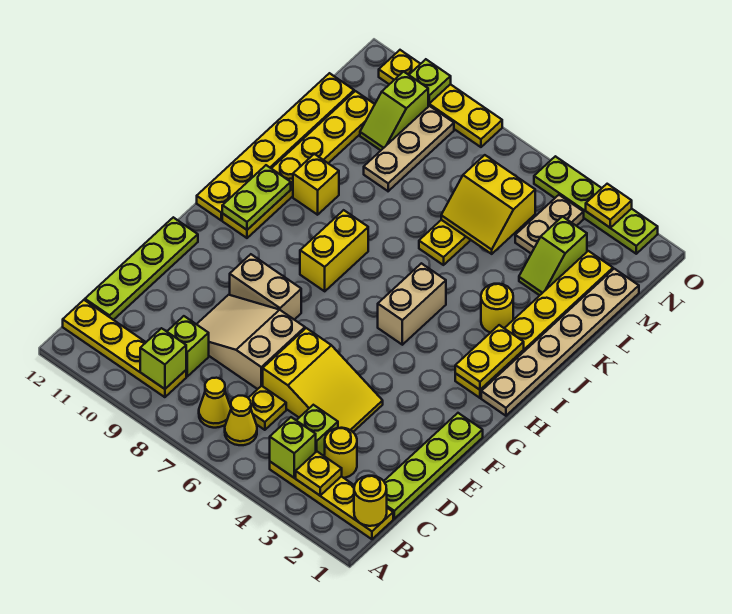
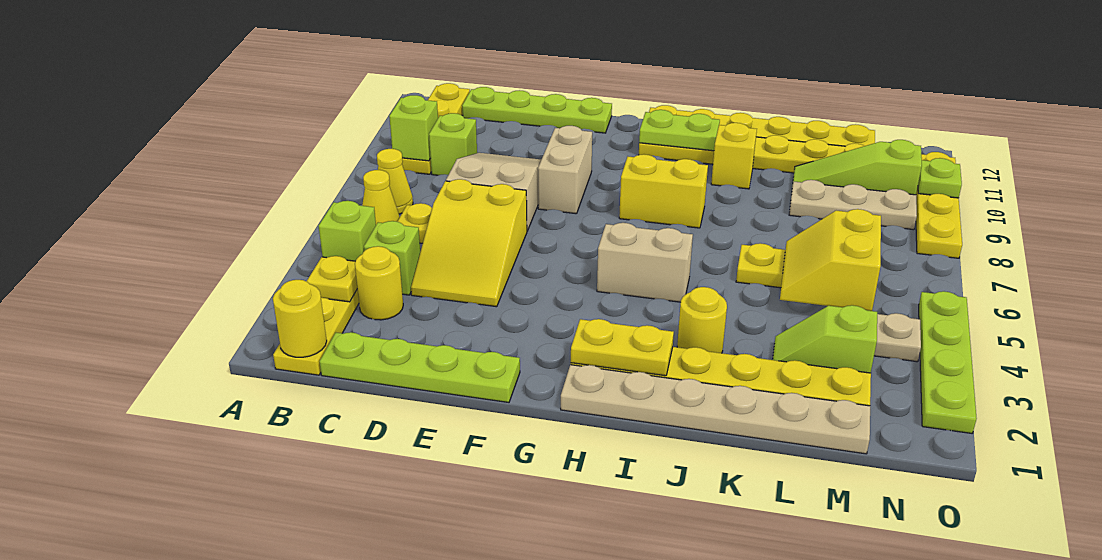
lime slope M10:N10 level 1 top N -> lime slope L10:N10 level 1 top N
yellow plate O3 level 2 -> none

